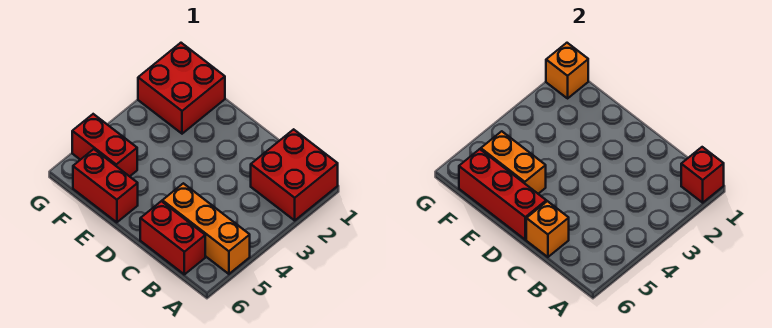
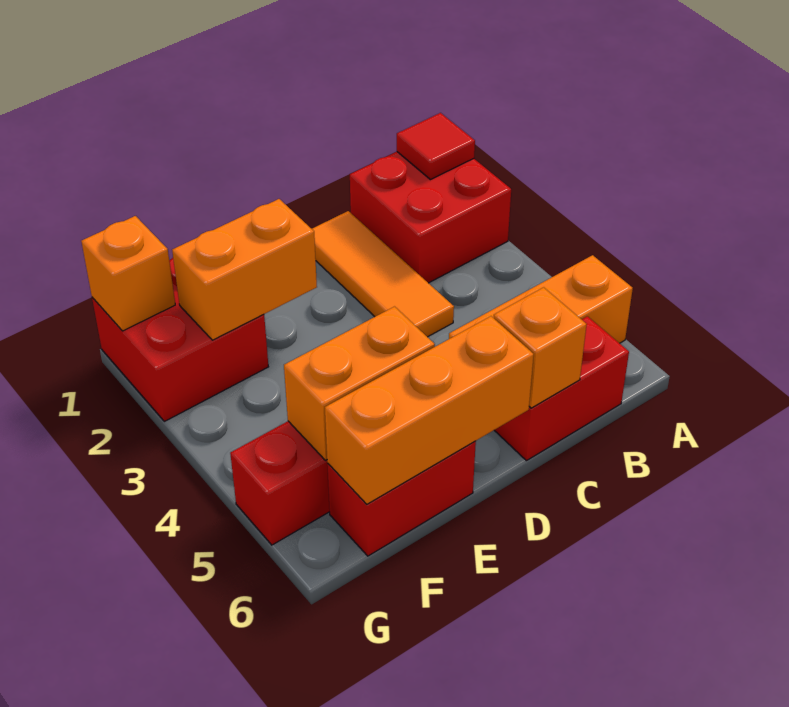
red brick A1 level 2 -> red tile A1 level 2
none -> orange tile C1:C3 level 1
red brick D6:F6 level 2 -> orange brick D6:F6 level 2
none -> orange brick E2:F2 level 2

